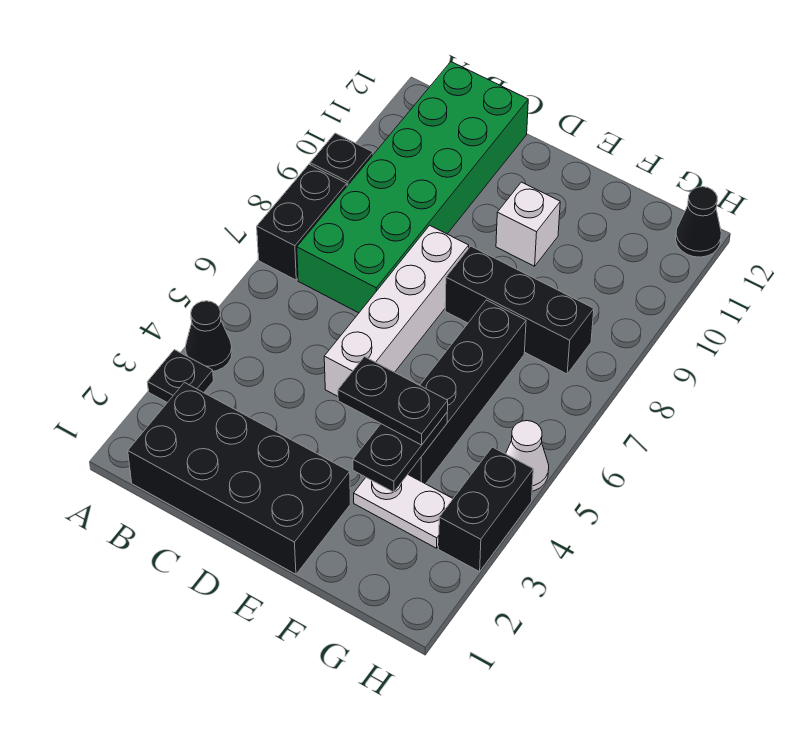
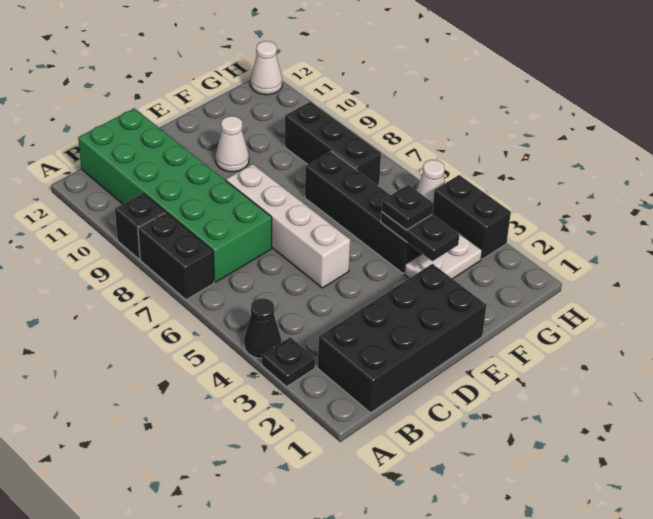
black plate E4:F4 level 3 -> black plate F4 level 3
black brick E8:G8 level 1 -> black brick G7:G9 level 1
white brick E10 level 1 -> white cone E10 level 1
black cone H12 level 1 -> white cone H12 level 1

